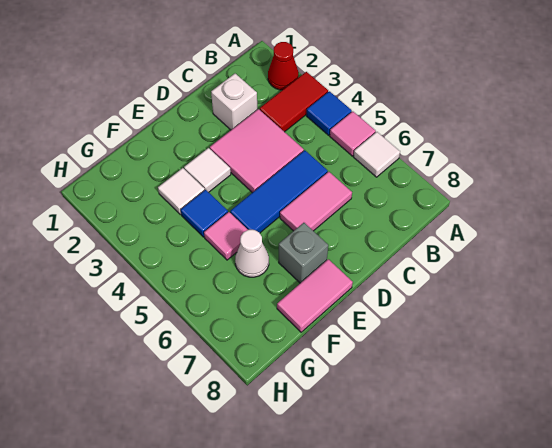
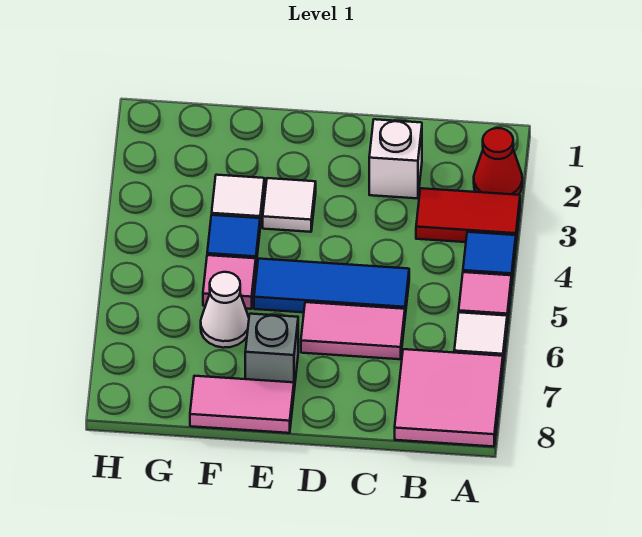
pink tile C3:D4 level 1 -> pink tile A7:B8 level 1

